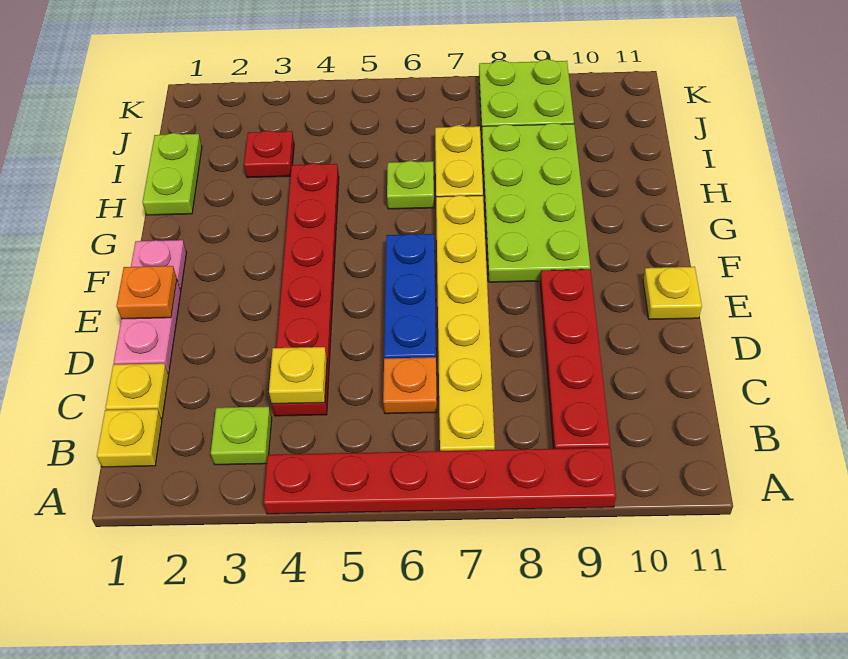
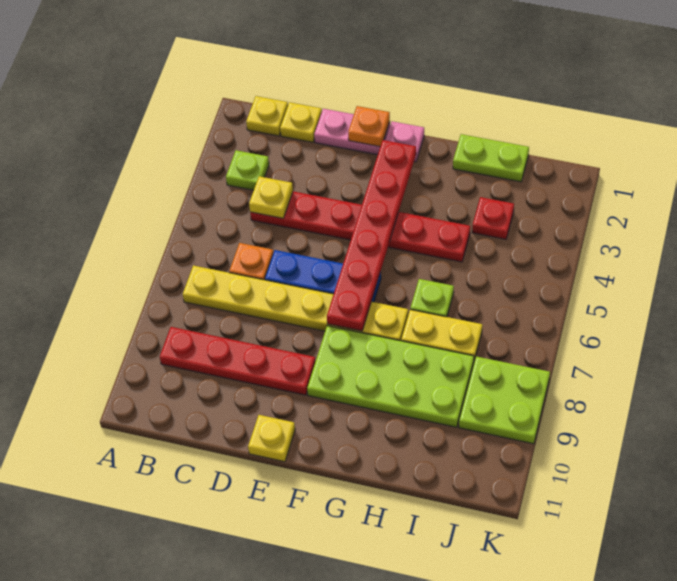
red plate A4:A9 level 1 -> red plate F2:F7 level 2

